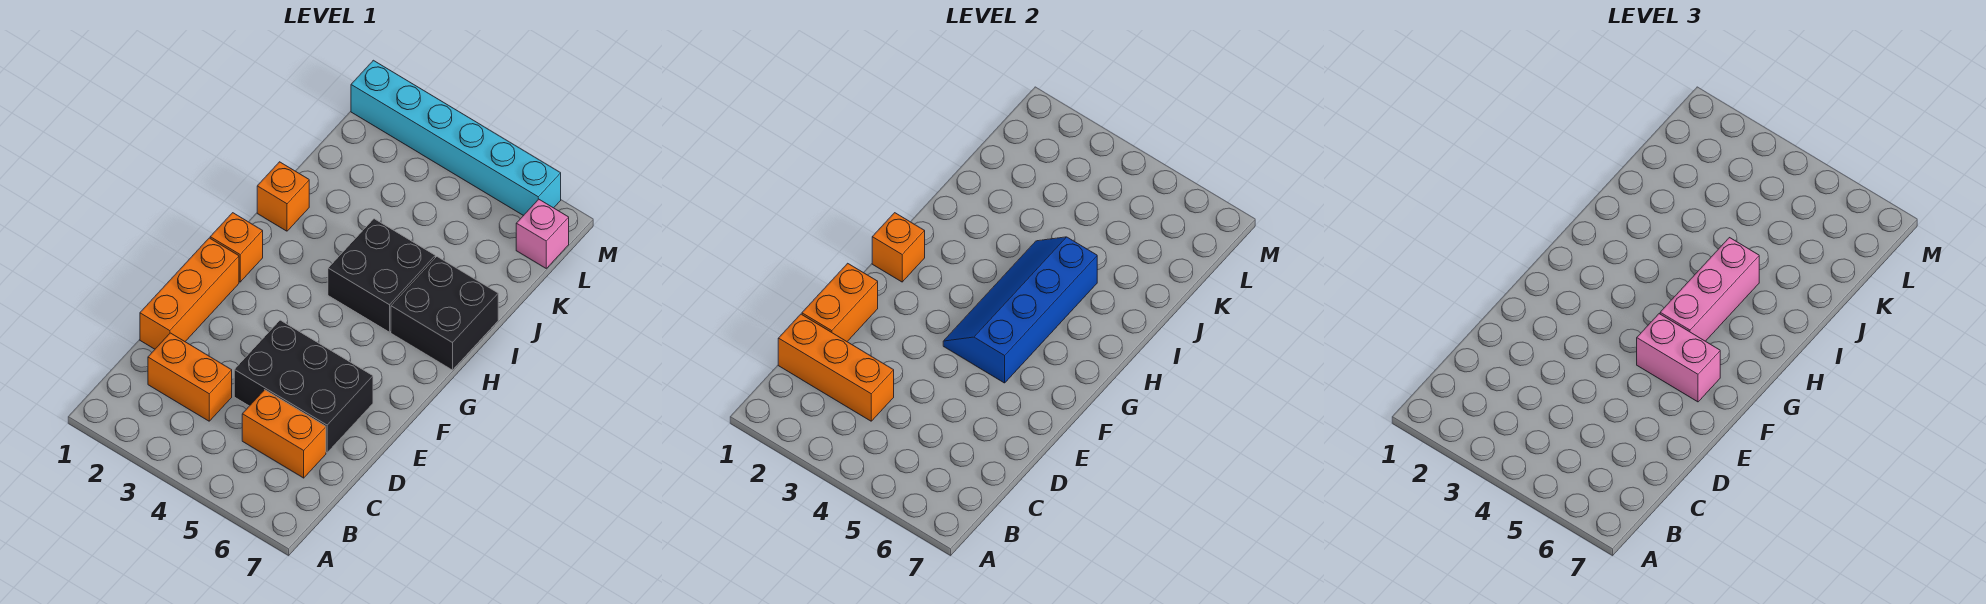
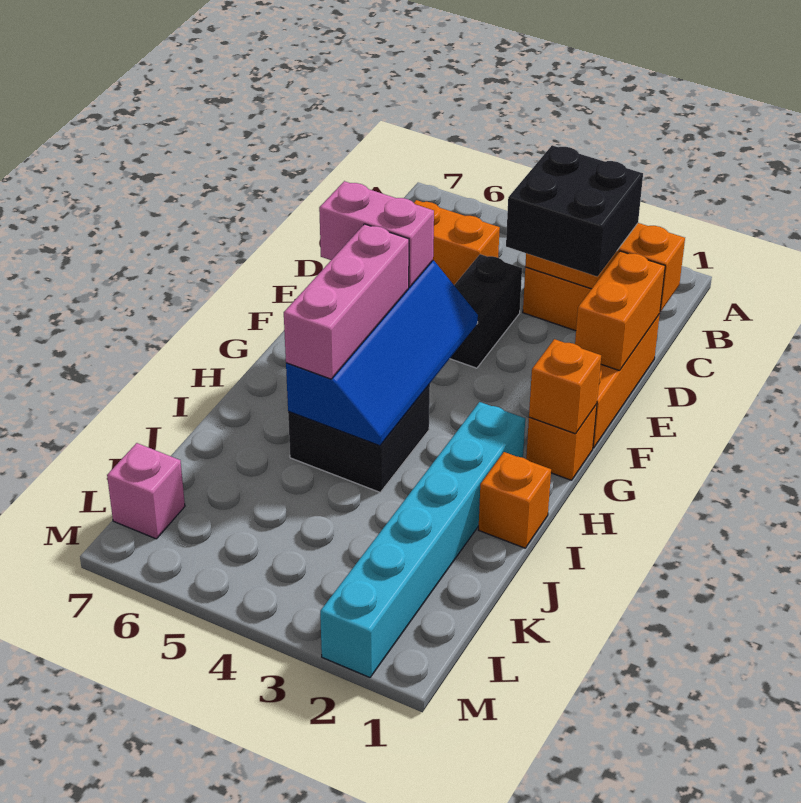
black brick D4:E6 level 1 -> black brick D4:E4 level 1
black brick H6:I7 level 1 -> black brick C2:D3 level 3
cyan brick M1:M6 level 1 -> cyan brick H2:M2 level 1

